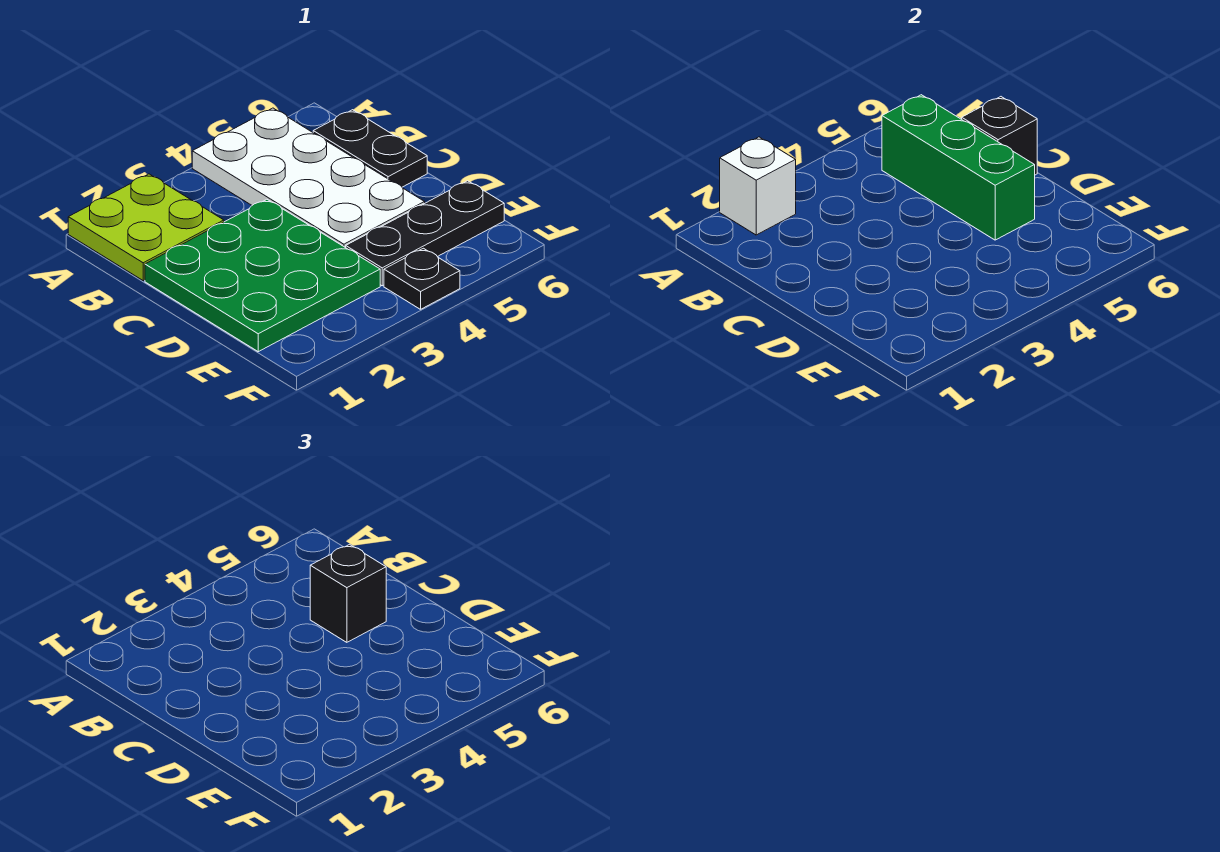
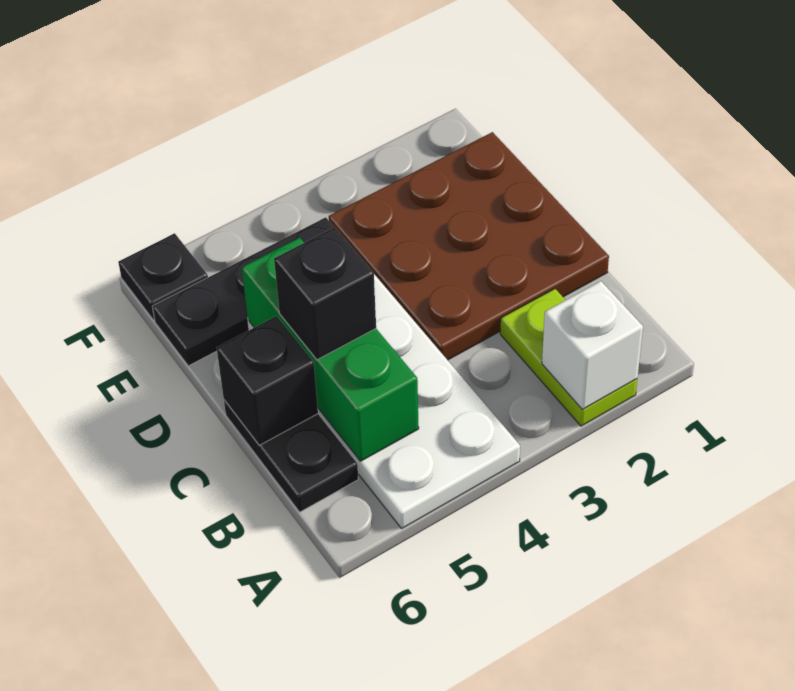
lime plate A1:B2 level 1 -> lime plate A2:B2 level 1
green plate C1:E3 level 1 -> brown plate C1:E3 level 1
black plate F4 level 1 -> black plate F6 level 1

